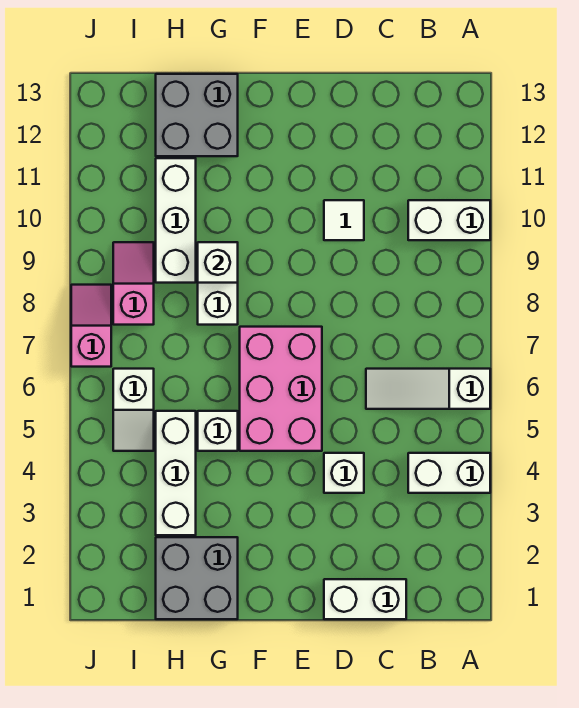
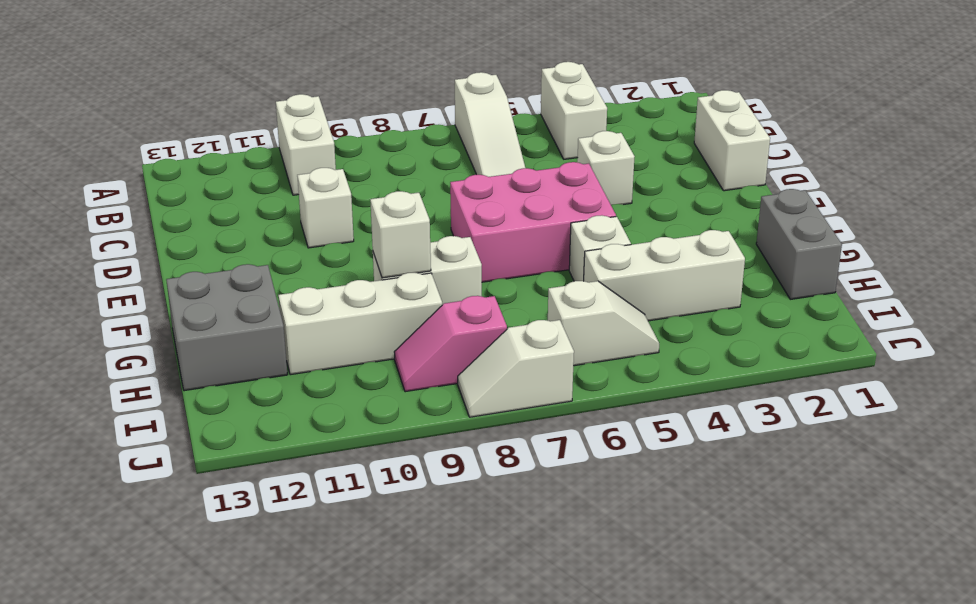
white tile D10 level 1 -> white brick D10 level 1
grey brick G1:H2 level 1 -> grey brick G1:H1 level 1
pink slope J7:J8 level 1 top 7 -> white slope J7:J8 level 1 top 7

